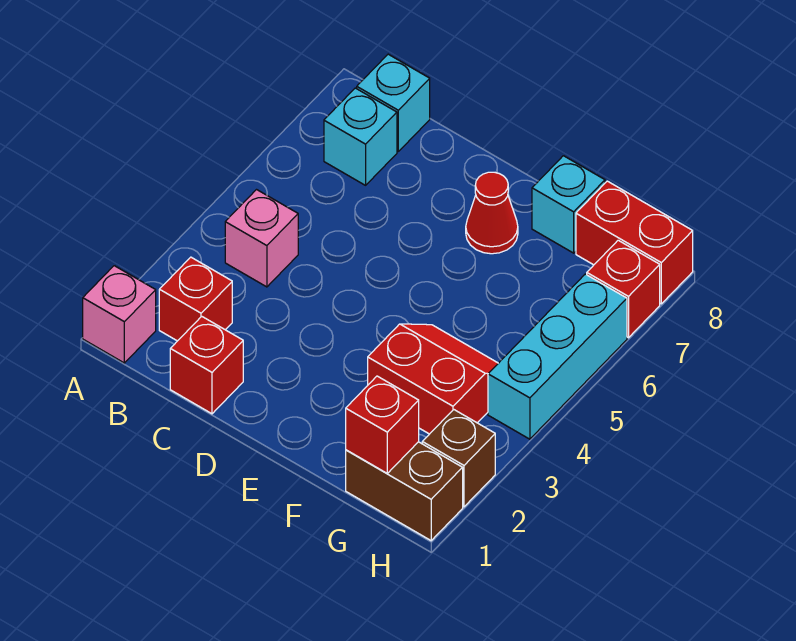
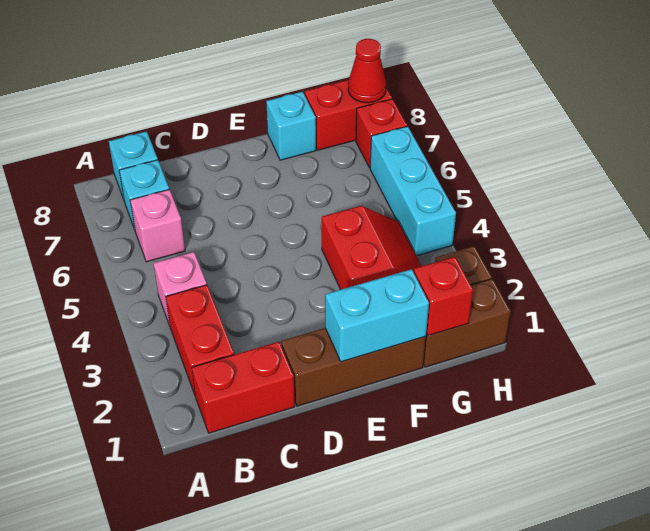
pink brick A1 level 1 -> pink brick B6 level 1
red brick B2 level 1 -> red brick B2:B3 level 1
red brick C1 level 1 -> red brick B1:C1 level 1
none -> brown brick D1:F1 level 1
none -> cyan brick E1:F1 level 2
red cone E7 level 1 -> red cone H8 level 2
red slope F3:G4 level 1 top 3 -> red slope F3:G4 level 1 top F

